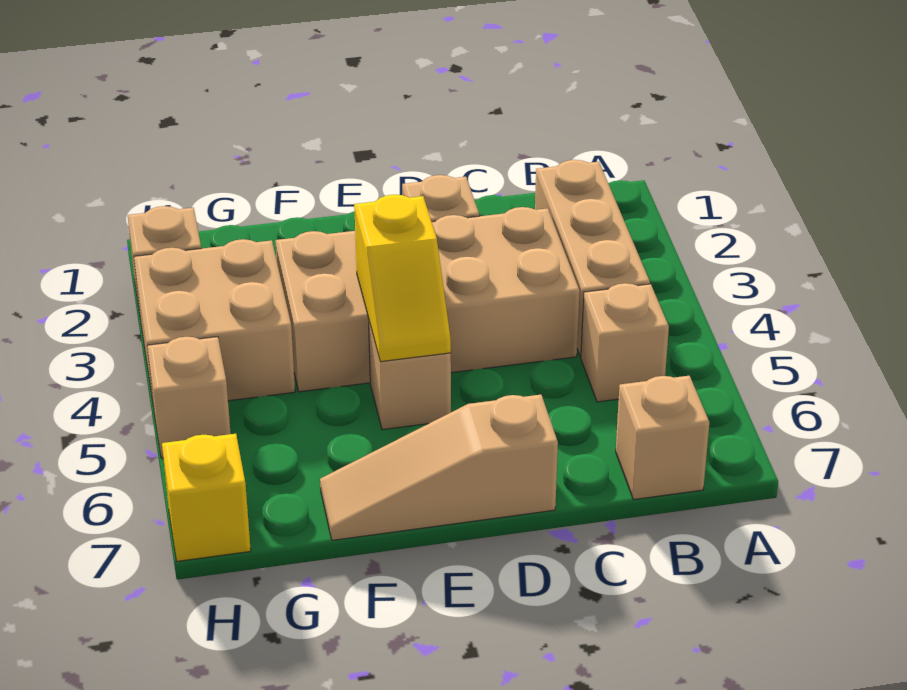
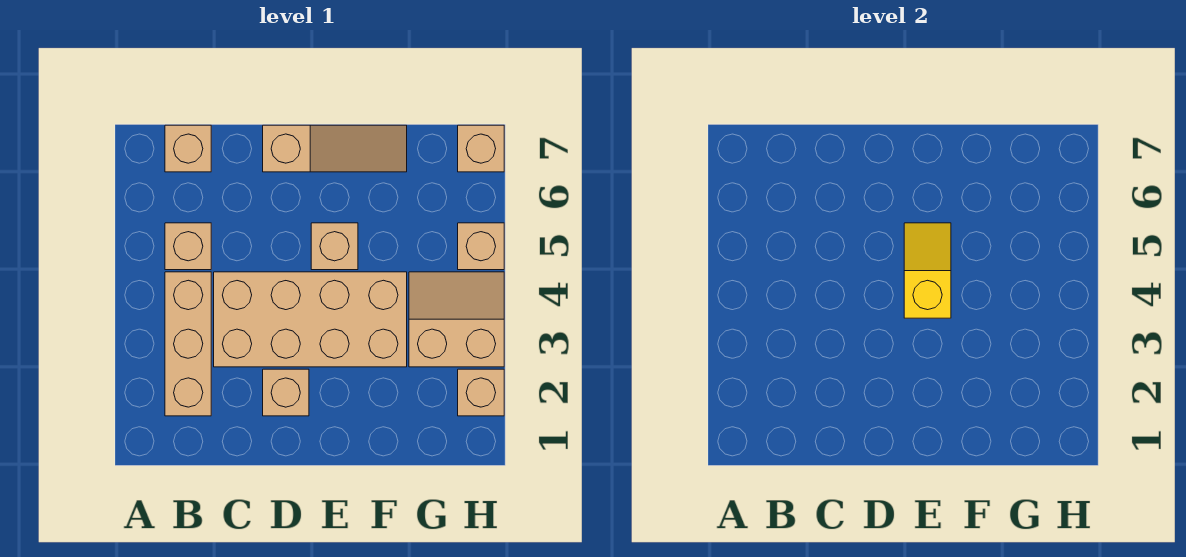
tan brick G3:H4 level 1 -> tan slope G3:H4 level 1 top 3
yellow brick H7 level 1 -> tan brick H7 level 1

